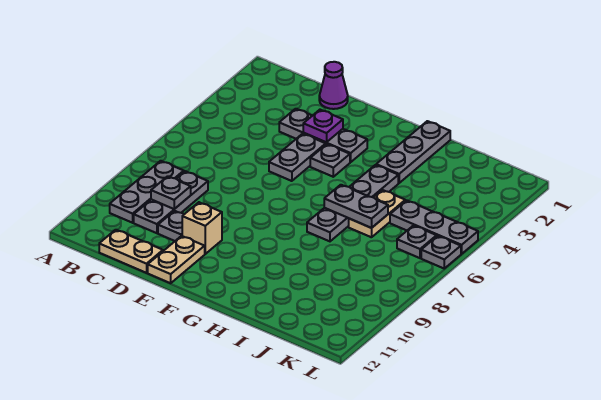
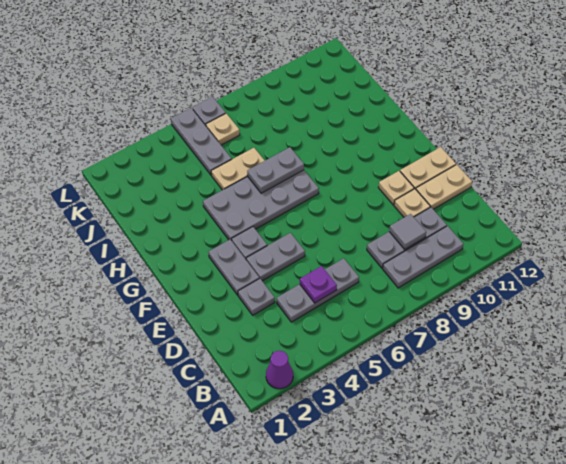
grey plate C9 level 2 -> grey tile C9 level 2
tan plate C12:D12 level 1 -> tan plate D11:D12 level 1
purple cone D1 level 1 -> purple cone A2 level 1
grey plate D10 level 1 -> tan plate D10 level 1
purple plate E3 level 2 -> purple plate C5 level 2
tan brick E10 level 1 -> tan plate E10 level 1
grey plate H1:H3 level 1 -> grey plate C4:C6 level 1
grey plate H4:H7 level 1 -> grey plate G4:H7 level 1
grey plate H6:I6 level 2 -> grey plate H6:H7 level 2
grey plate K6 level 1 -> tan plate K6 level 1

